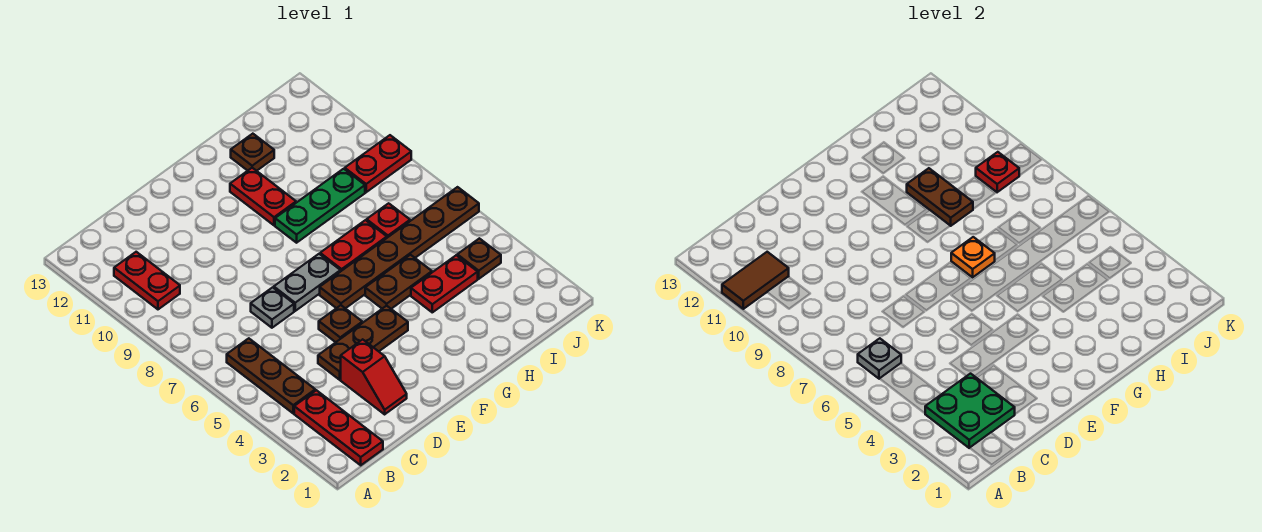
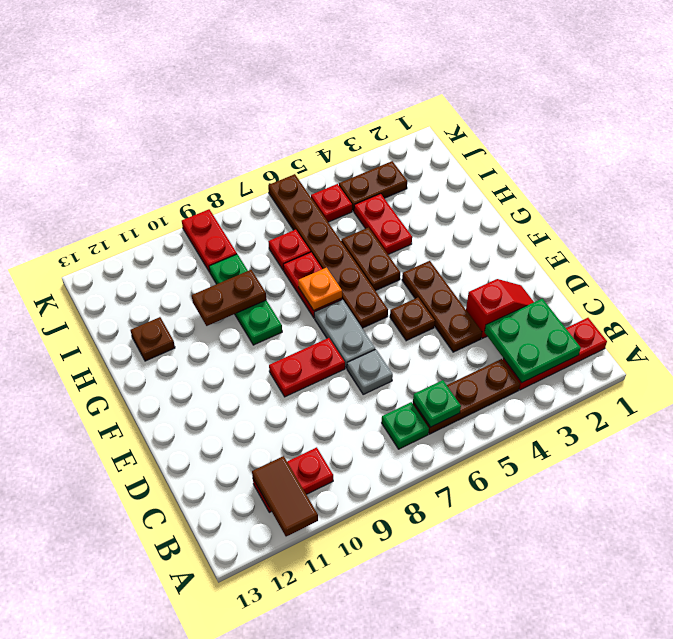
grey plate B6 level 2 -> green plate B6 level 2
none -> green plate B7 level 1
red plate G10:G11 level 1 -> red plate E8:E9 level 1
brown plate J4 level 1 -> brown plate J3:J4 level 1
red plate J9 level 2 -> red plate J5 level 1

